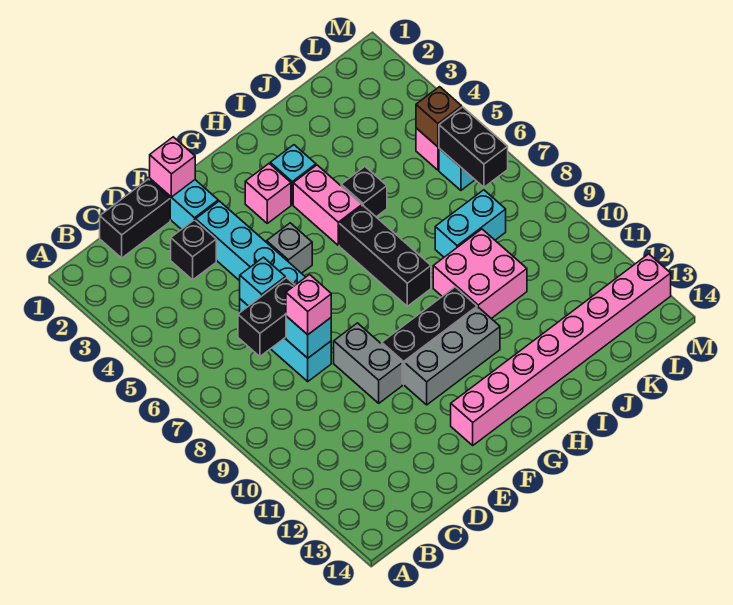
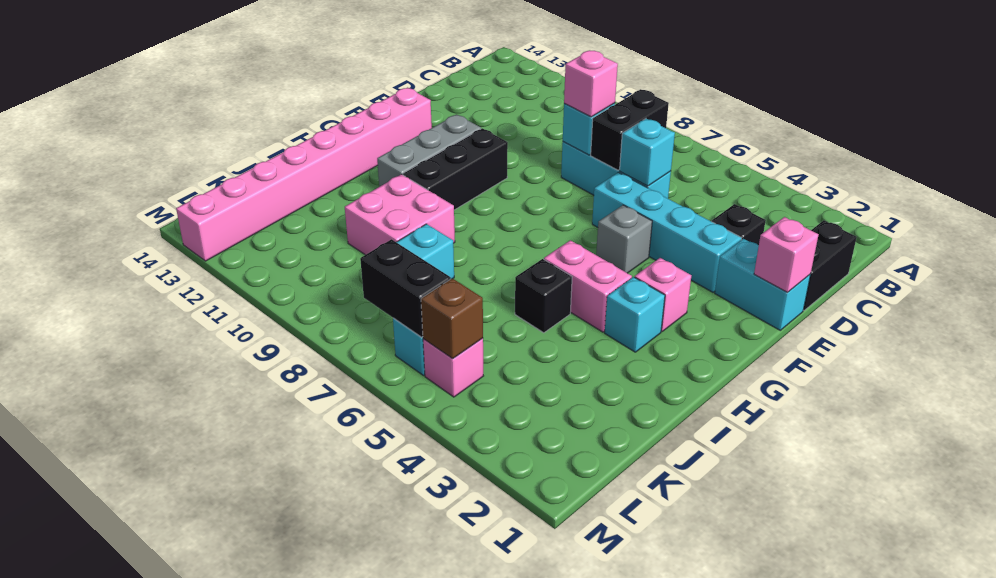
grey brick E9:E10 level 1 -> none
black brick H6:H8 level 1 -> none

